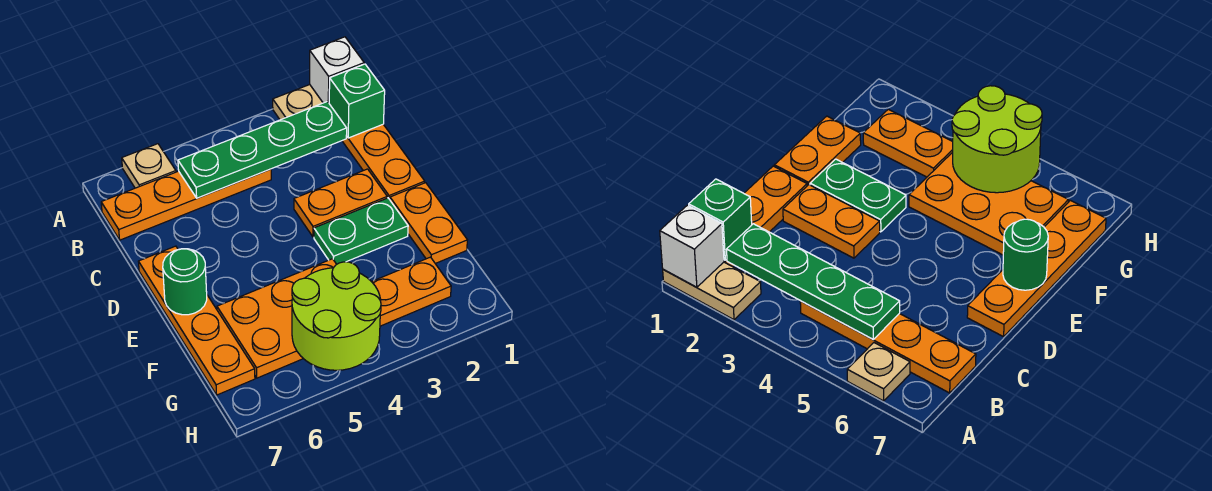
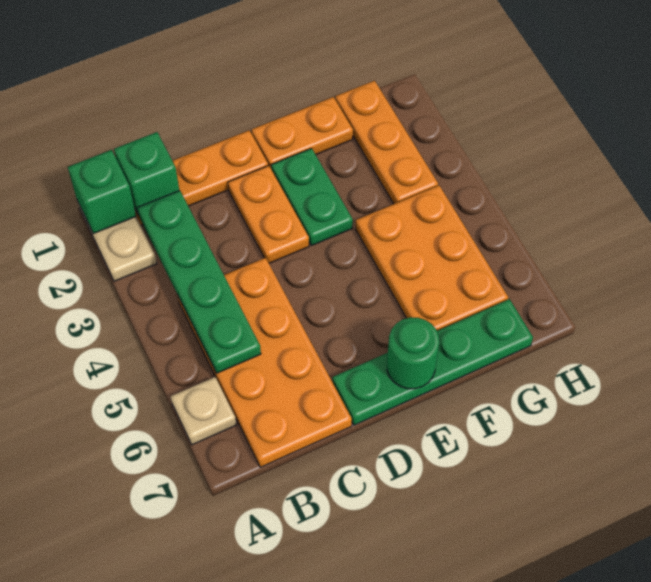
white brick A1 level 2 -> green brick A1 level 2
orange plate B4:B7 level 1 -> orange plate B4:C7 level 1
orange plate D7:G7 level 1 -> green plate D7:G7 level 1
orange plate G2:G3 level 1 -> orange plate G1:G3 level 1
lime round brick G4:H5 level 2 -> none

